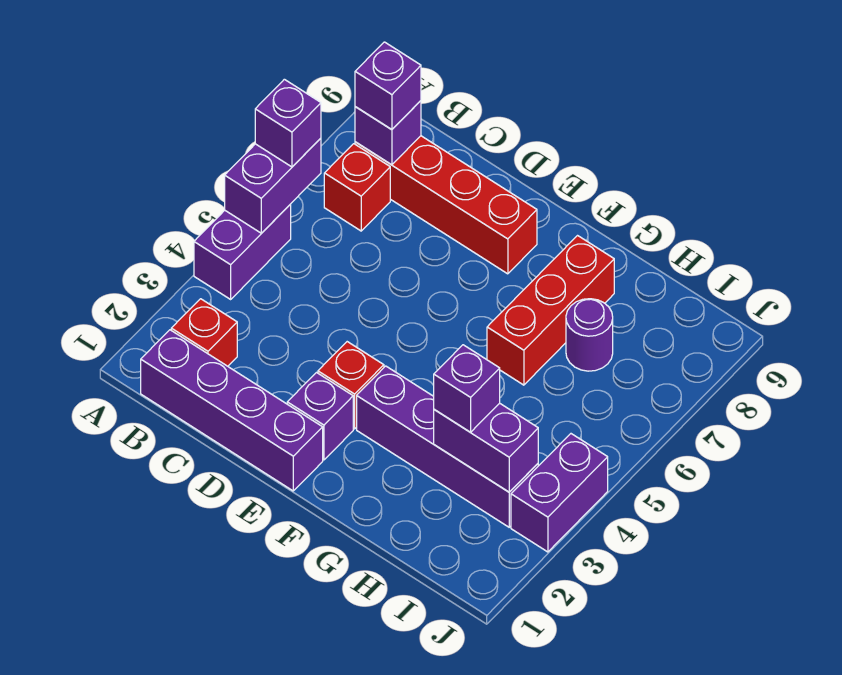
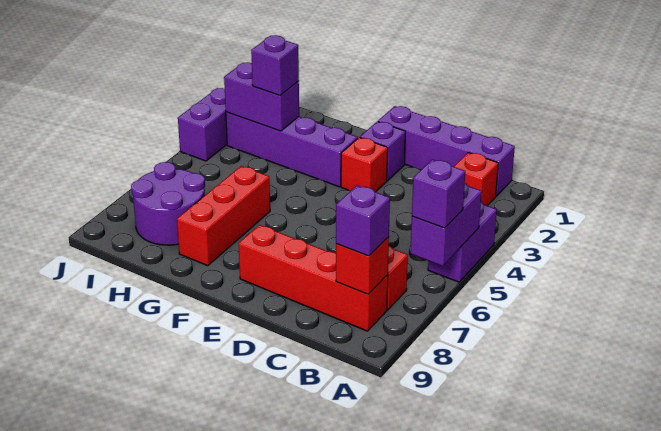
purple brick B8 level 2 -> red brick B8 level 2
purple round brick H7 level 1 -> purple round brick H7:I8 level 1

